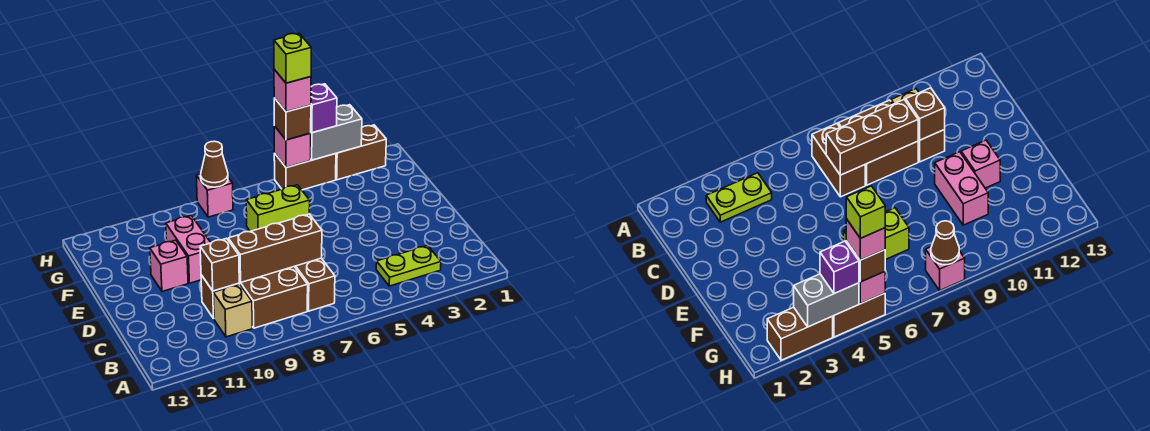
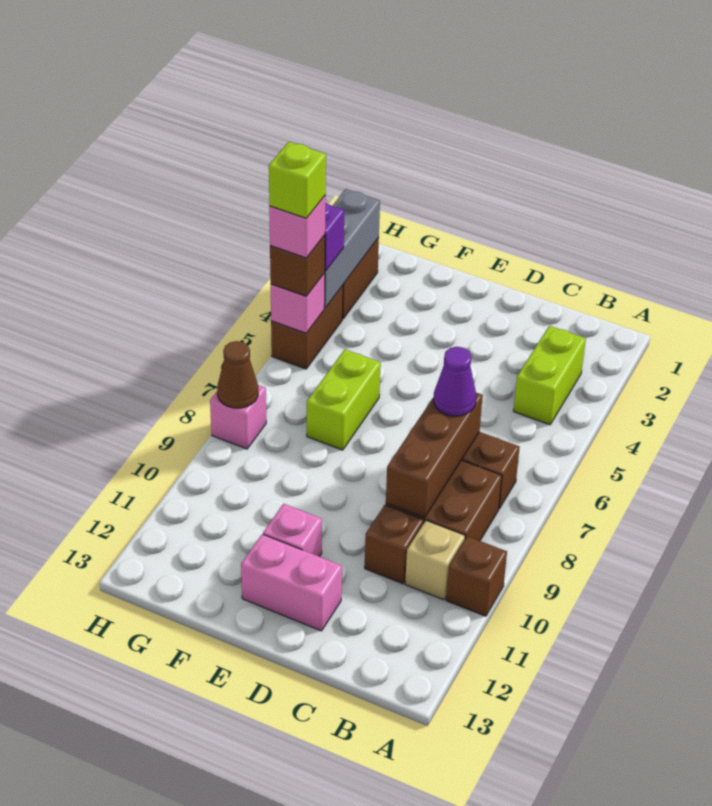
lime plate B3:B4 level 1 -> lime brick B3:B4 level 1
none -> purple cone C7 level 3
brown brick C10 level 2 -> brown brick A10 level 1
pink brick E10:F10 level 1 -> pink brick D12:E12 level 1
grey brick H3:H4 level 2 -> grey brick H2:H4 level 2

